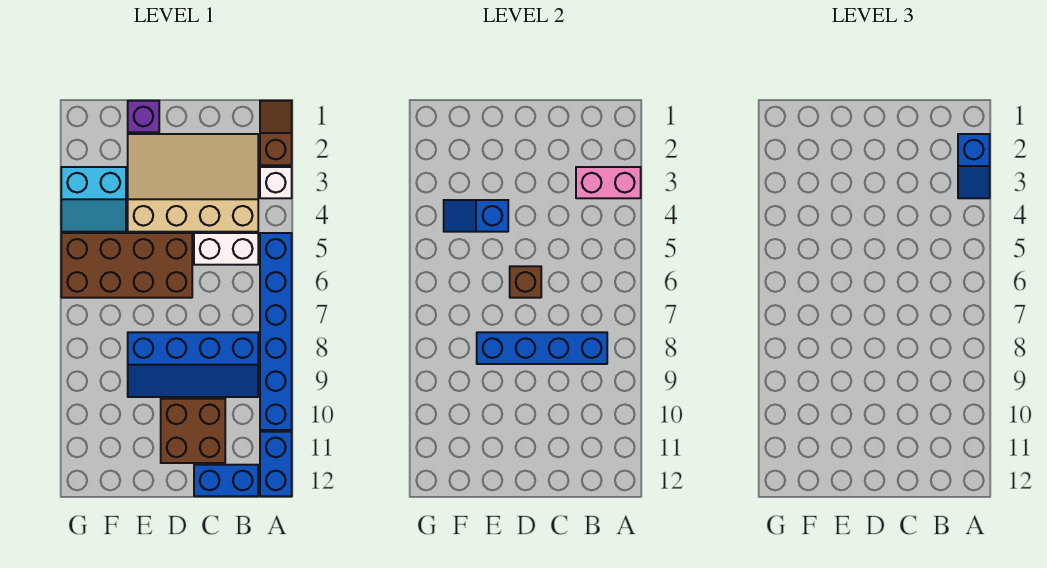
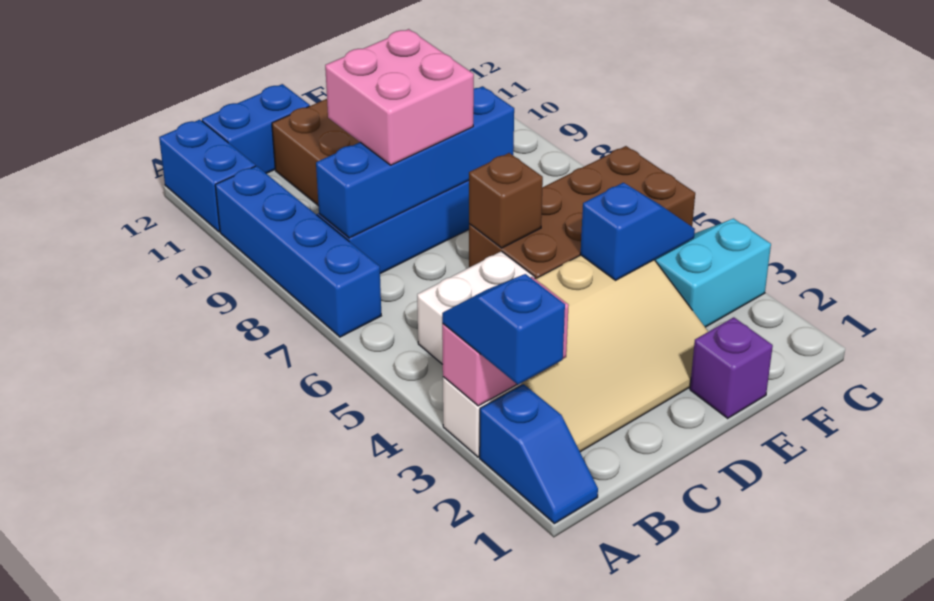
brown slope A1:A2 level 1 top 2 -> blue slope A1:A2 level 1 top 2
blue brick A5:A10 level 1 -> blue brick A7:A10 level 1
none -> pink brick C8:D9 level 3

